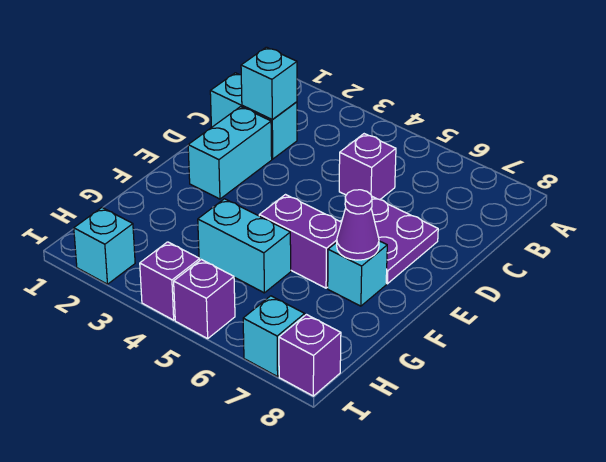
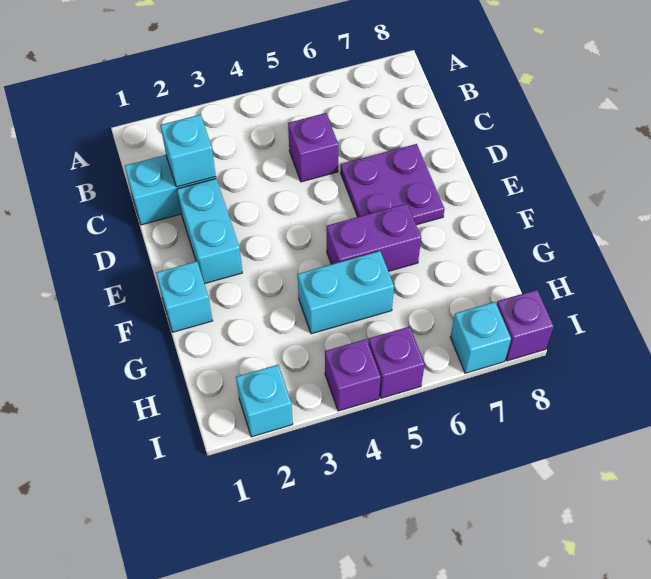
cyan brick F7 level 1 -> cyan brick F1 level 1
purple cone F7 level 2 -> none

